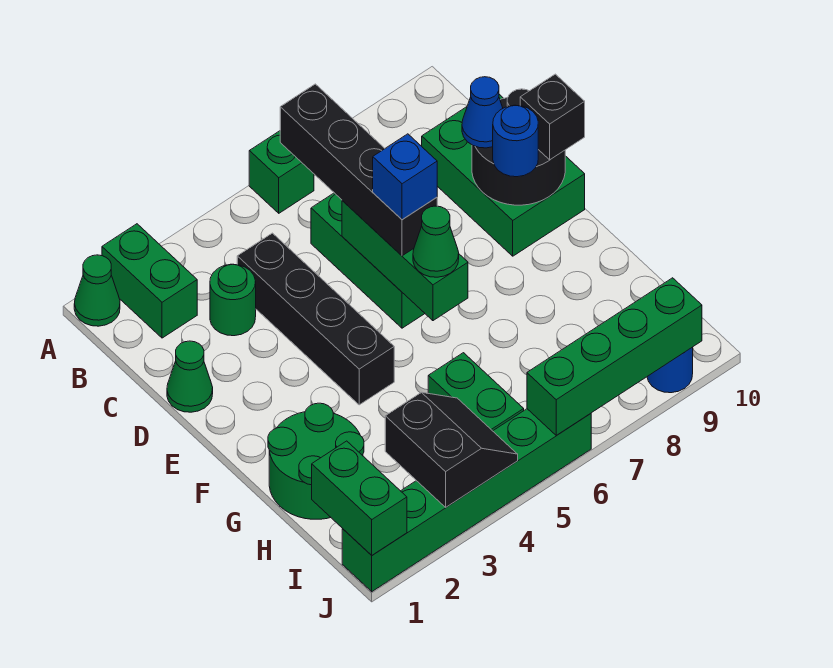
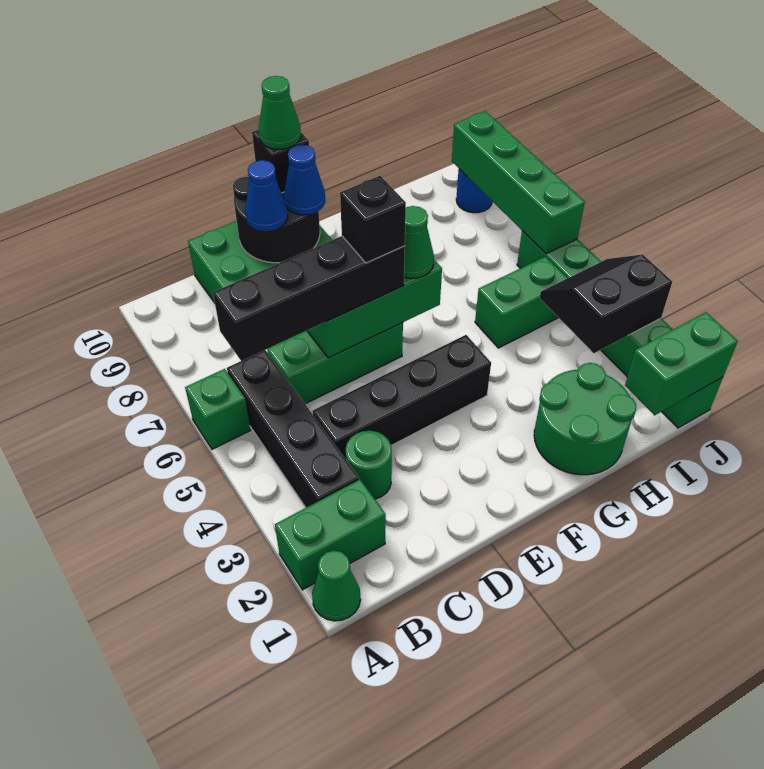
none -> black brick B3:B6 level 1
green cone D1 level 1 -> green cone E10 level 4
blue brick E6 level 4 -> black brick E6 level 4
blue round brick E9 level 3 -> blue cone E9 level 3

